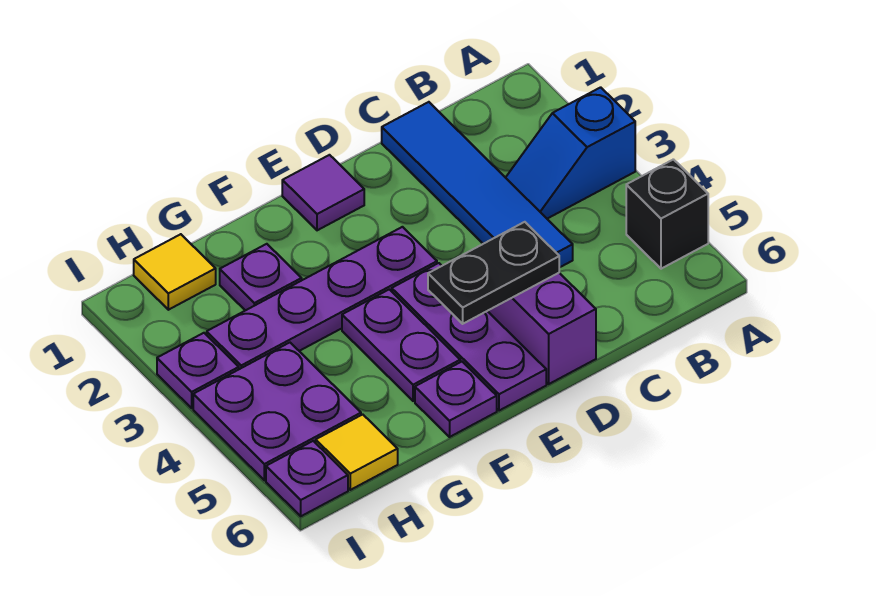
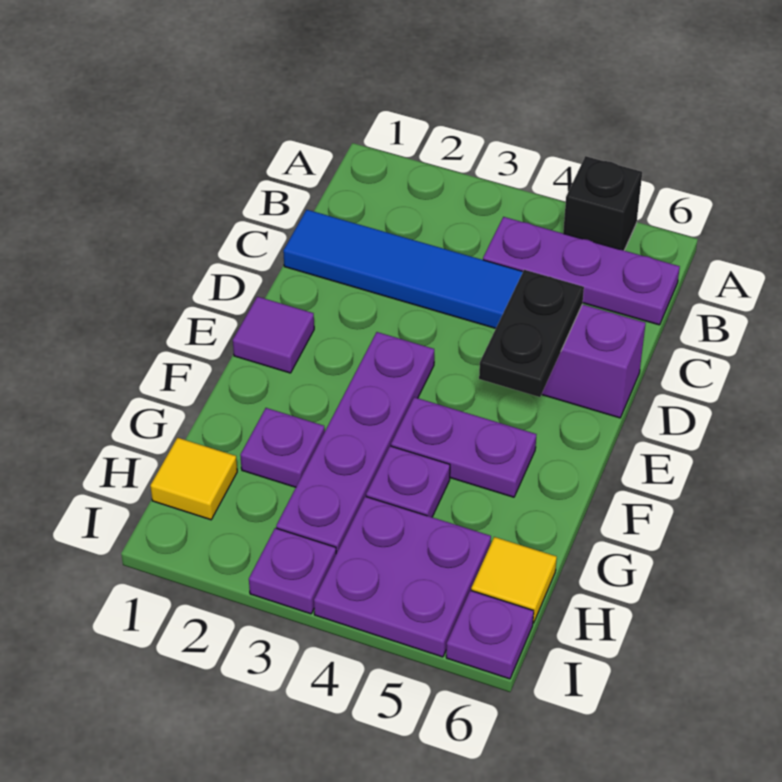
blue slope A3:B3 level 1 top A -> none
purple plate E4:E6 level 1 -> purple plate B4:B6 level 1
purple plate F6 level 1 -> purple plate G4 level 1

